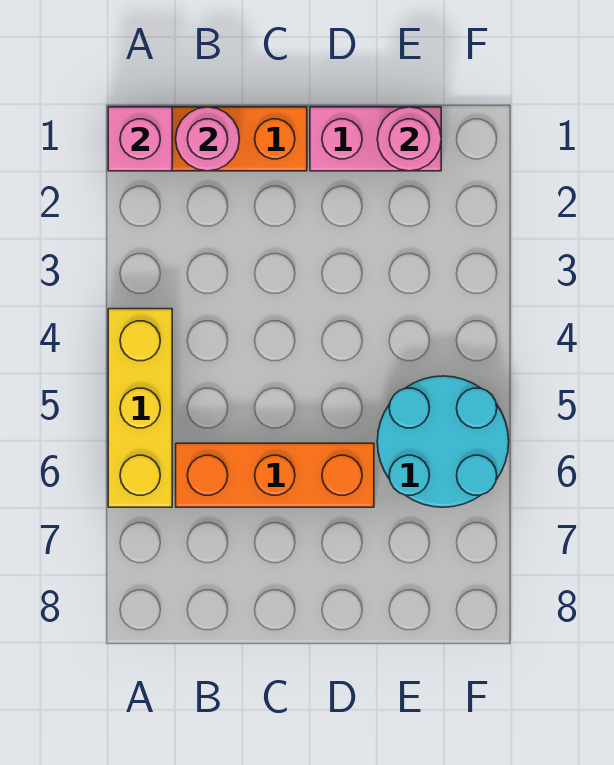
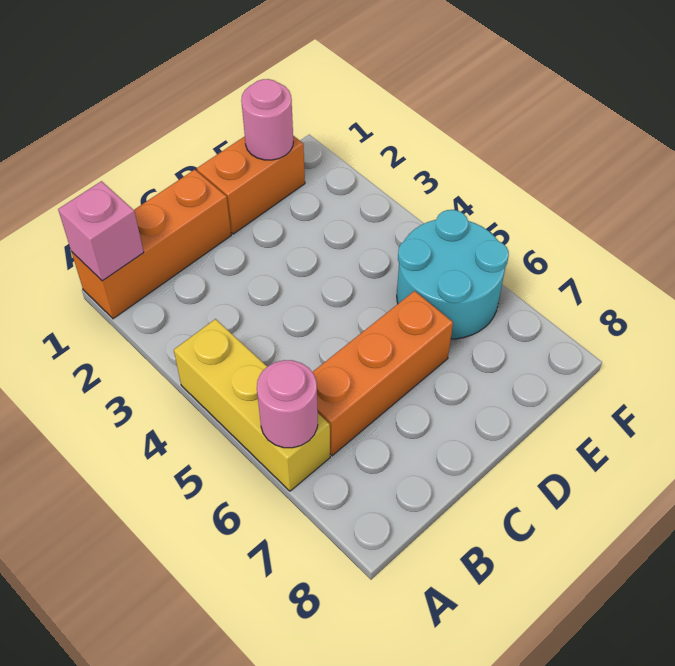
pink round brick B1 level 2 -> pink round brick A6 level 2
pink brick D1:E1 level 1 -> orange brick D1:E1 level 1

